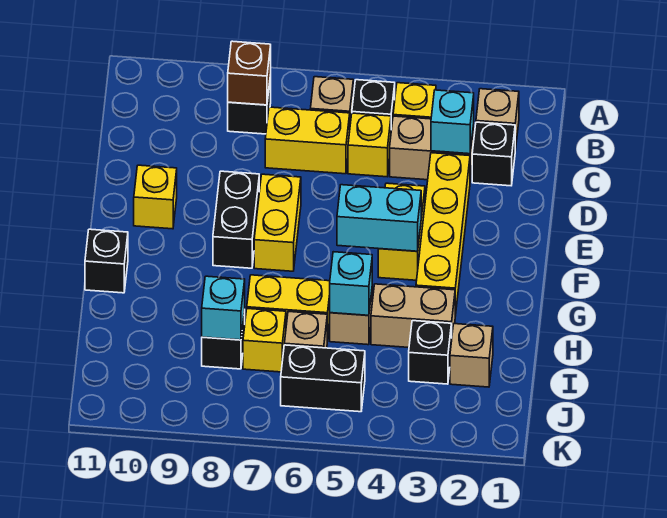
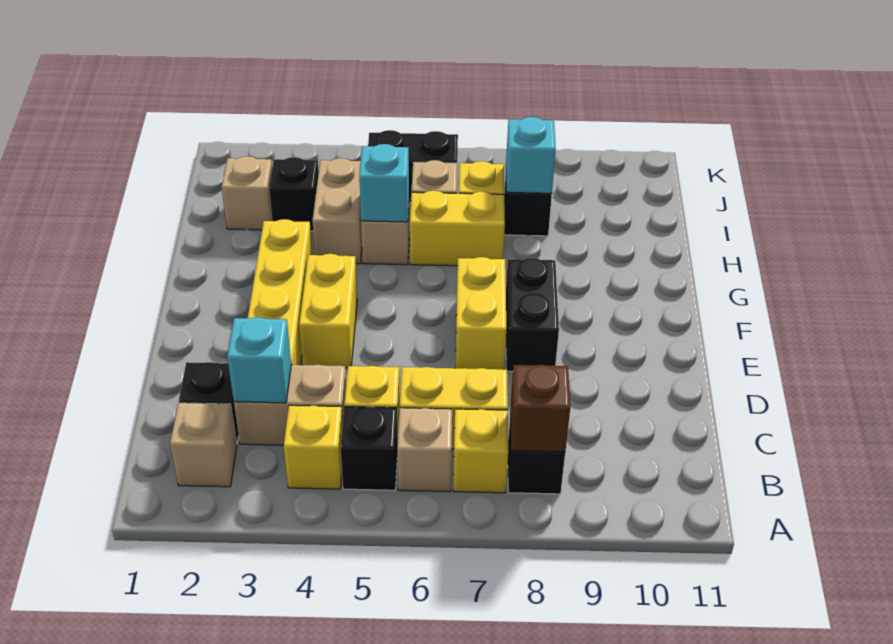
yellow brick E10 level 1 -> yellow brick B7 level 1
cyan brick F4:F5 level 2 -> none
black brick G11 level 1 -> none
tan brick H3:H4 level 1 -> tan brick H4:I4 level 1

